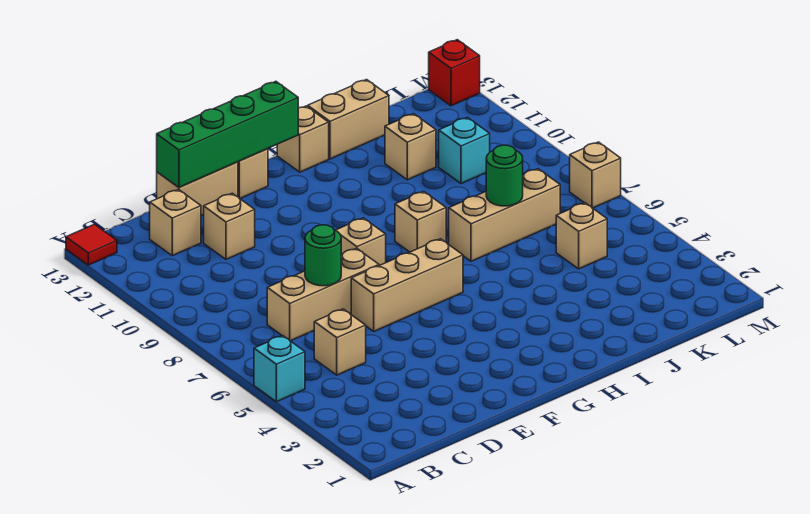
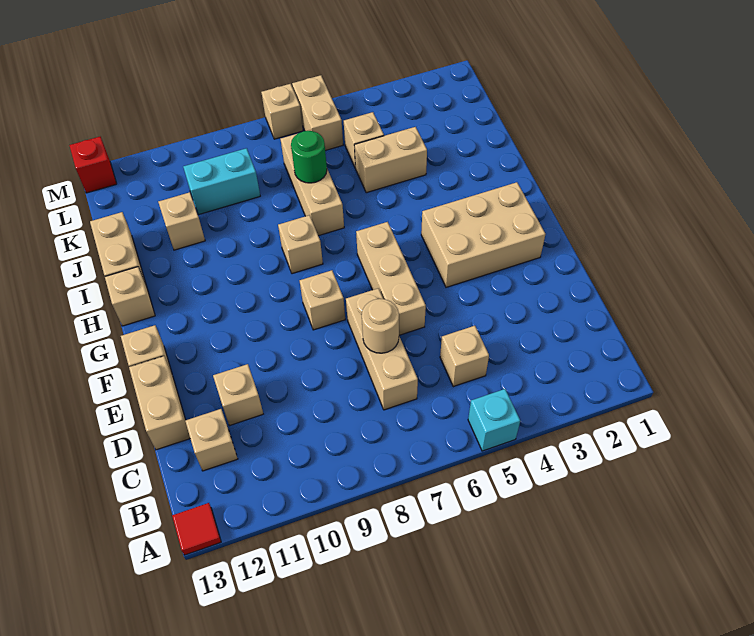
green round brick D7 level 2 -> tan round brick D7 level 2
green brick D13:G13 level 2 -> none
none -> tan brick F2:G4 level 1
none -> tan brick J4:J5 level 1
cyan brick K10 level 1 -> cyan brick K9:K10 level 1
none -> tan brick L6:M6 level 1

